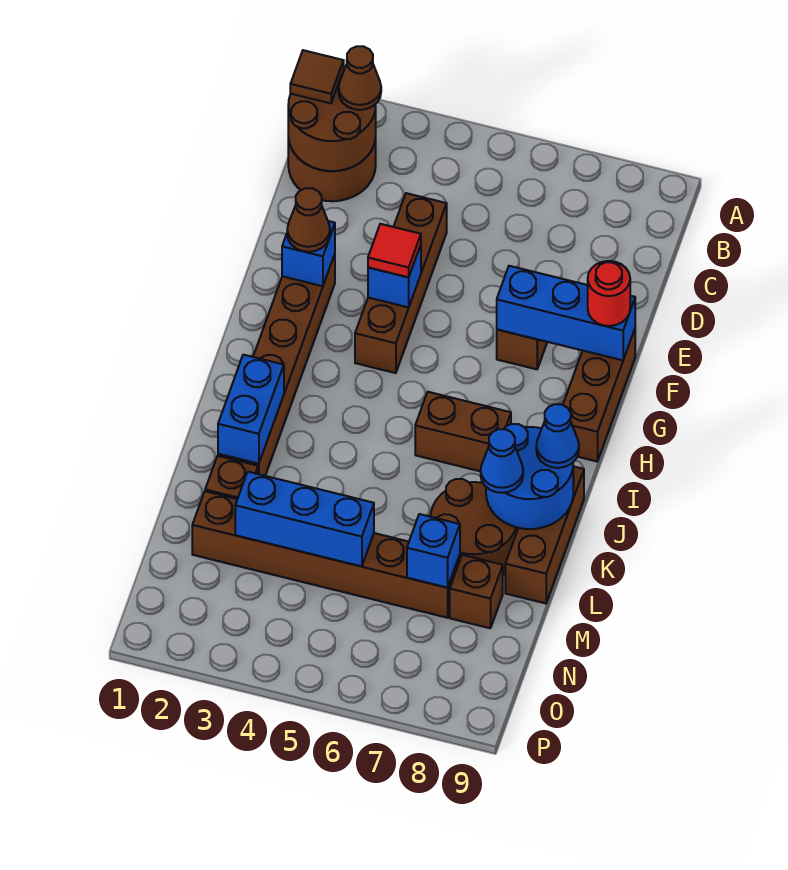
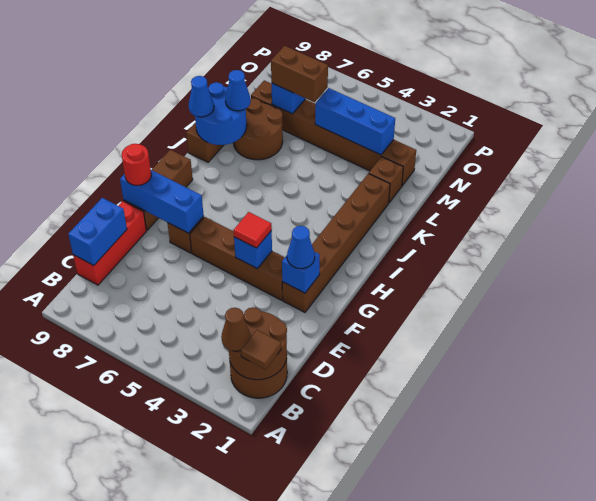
none -> red brick C9:E9 level 1
brown brick D4:G4 level 1 -> brown brick F3:F6 level 1
brown cone F2 level 3 -> blue cone F2 level 3
brown brick I6:I7 level 1 -> brown brick M6:M7 level 3
blue brick J2:K2 level 2 -> blue brick C9:D9 level 2

